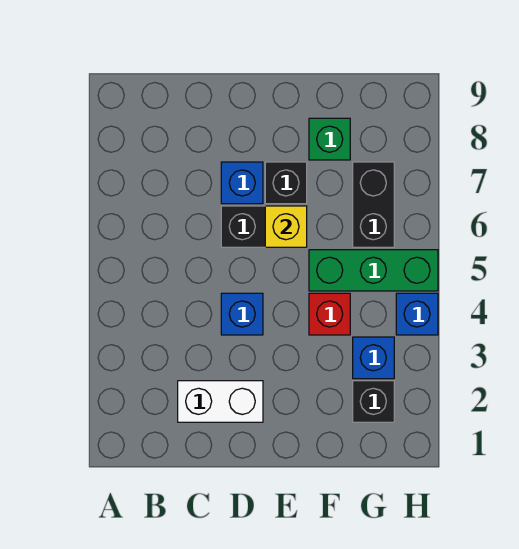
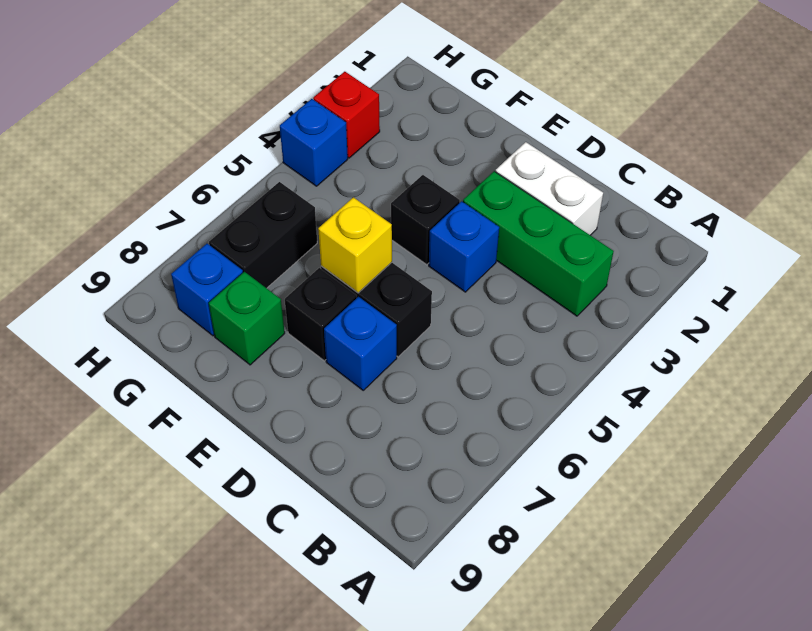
red brick F4 level 1 -> red brick H3 level 1
green brick F5:H5 level 1 -> green brick B3:D3 level 1
black brick G2 level 1 -> black brick E4 level 1
blue brick G3 level 1 -> blue brick G8 level 1

